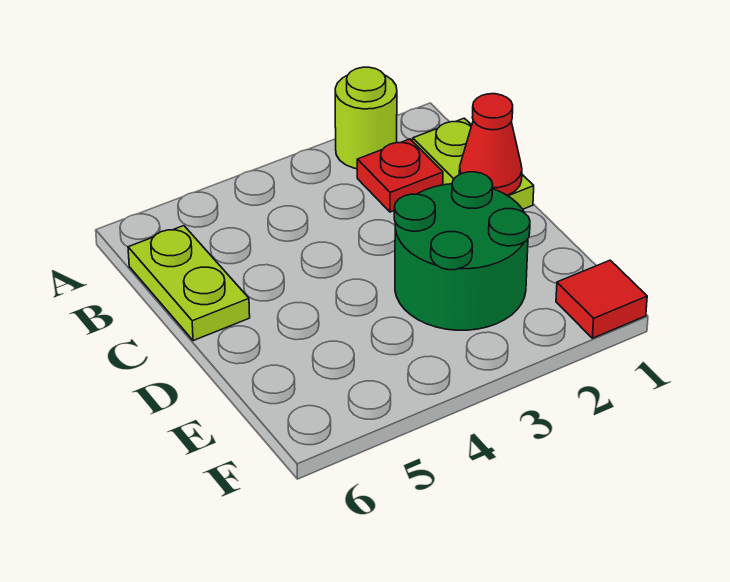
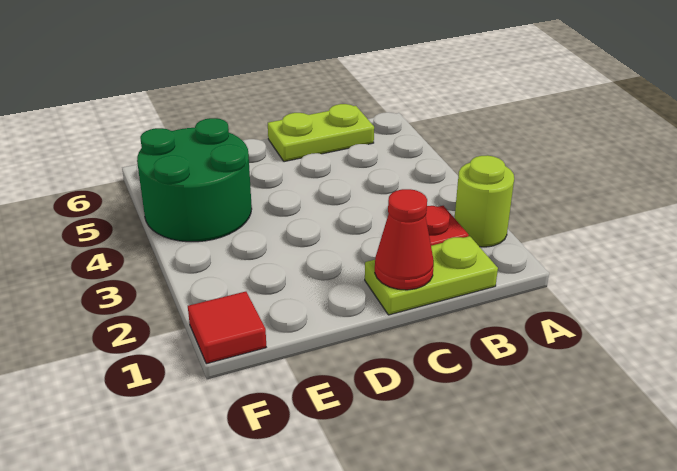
green round brick D2:E3 level 1 -> green round brick E4:F5 level 1

